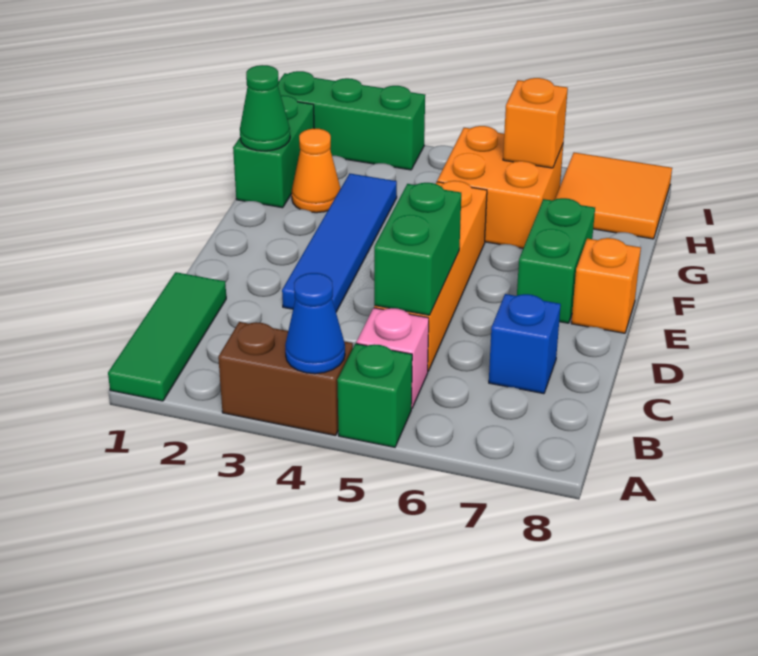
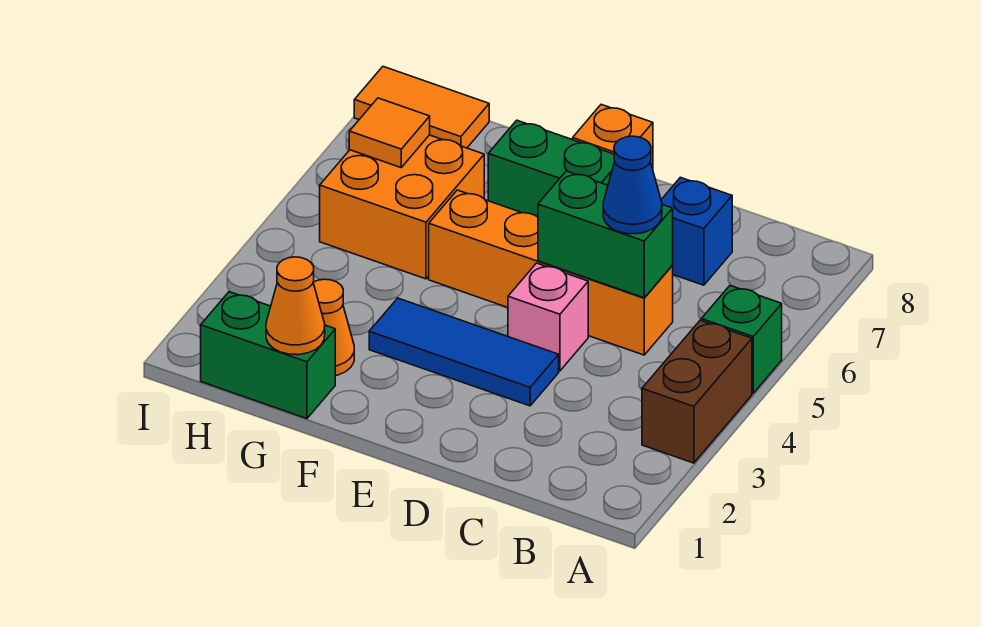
green tile A1:C1 level 1 -> none
blue cone A4 level 2 -> blue cone C5 level 3
pink brick B5 level 1 -> pink brick D4 level 1
blue tile D3:G3 level 1 -> blue tile D3:F3 level 1
green cone G1 level 2 -> orange cone G1 level 2
orange brick H6 level 2 -> orange tile H6 level 2
orange tile H7:I8 level 1 -> orange tile H8:I8 level 1
green brick I1:I3 level 1 -> none

